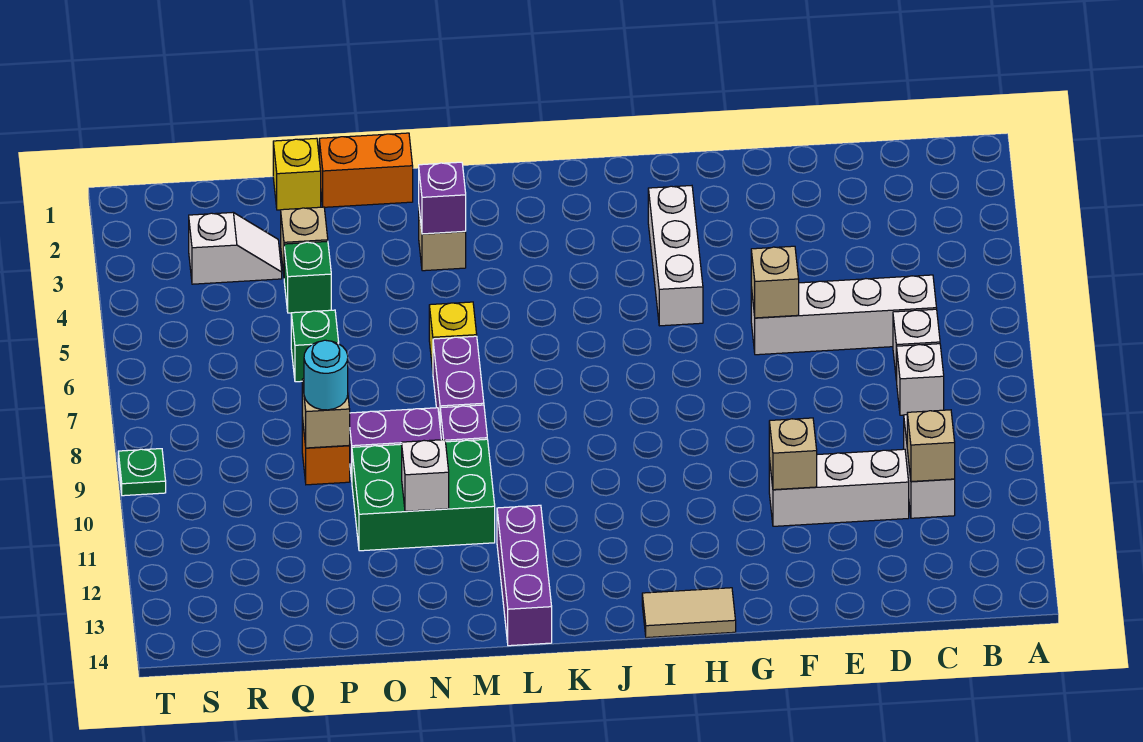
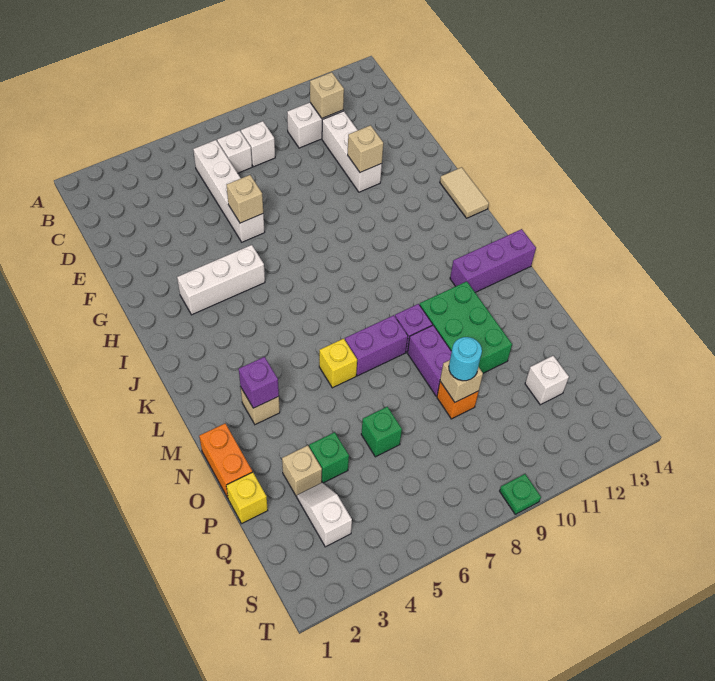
white brick N11 level 2 -> white brick Q12 level 1

